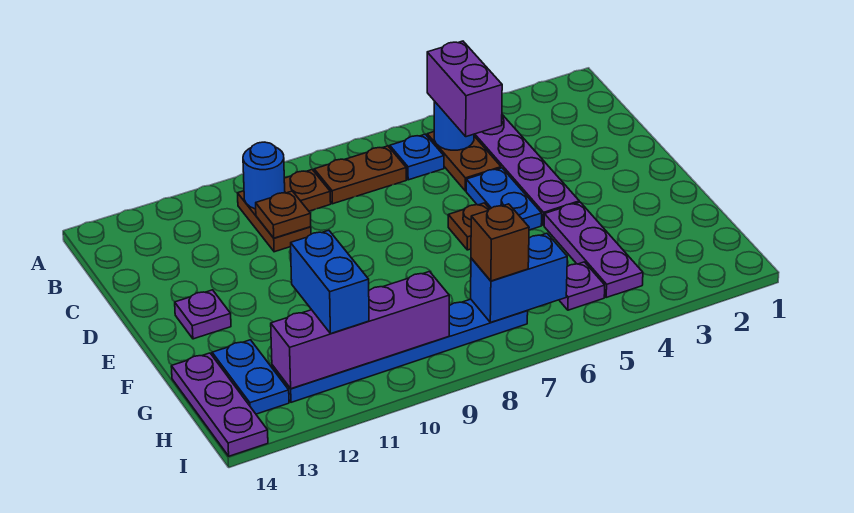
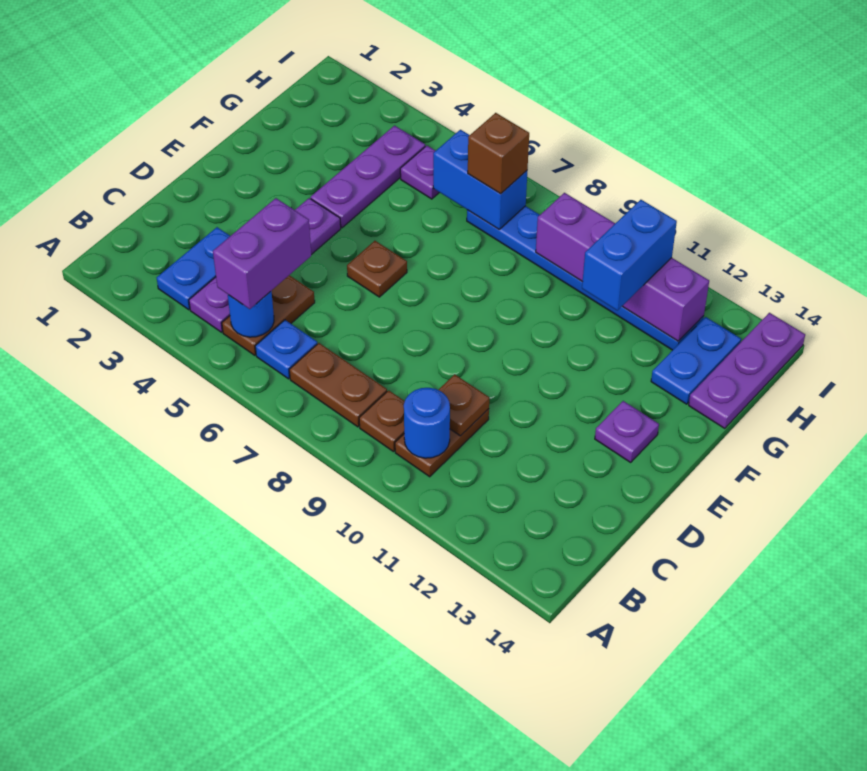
blue plate D5:E5 level 1 -> blue plate B3:C3 level 1

